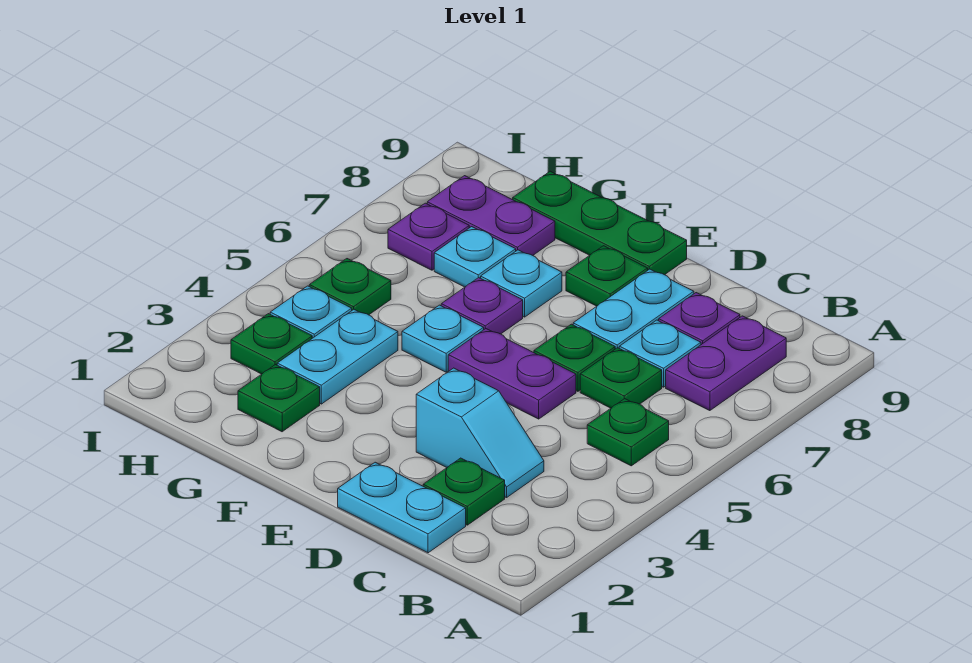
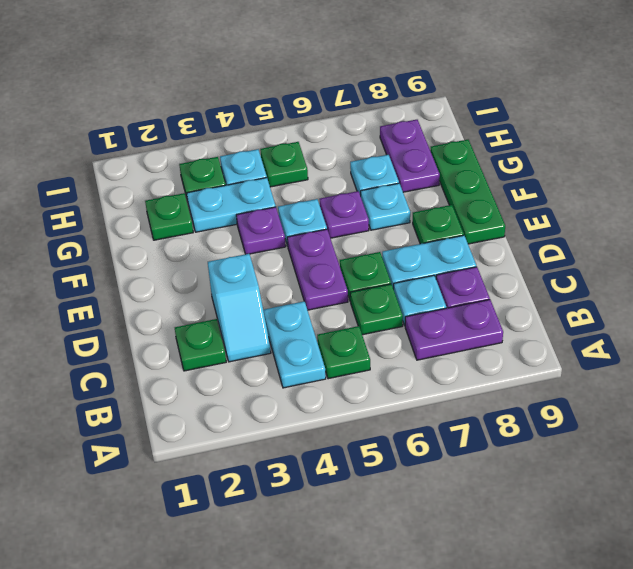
cyan plate C1:D1 level 1 -> cyan plate B4:C4 level 1
purple plate H7 level 1 -> purple plate F4 level 1

